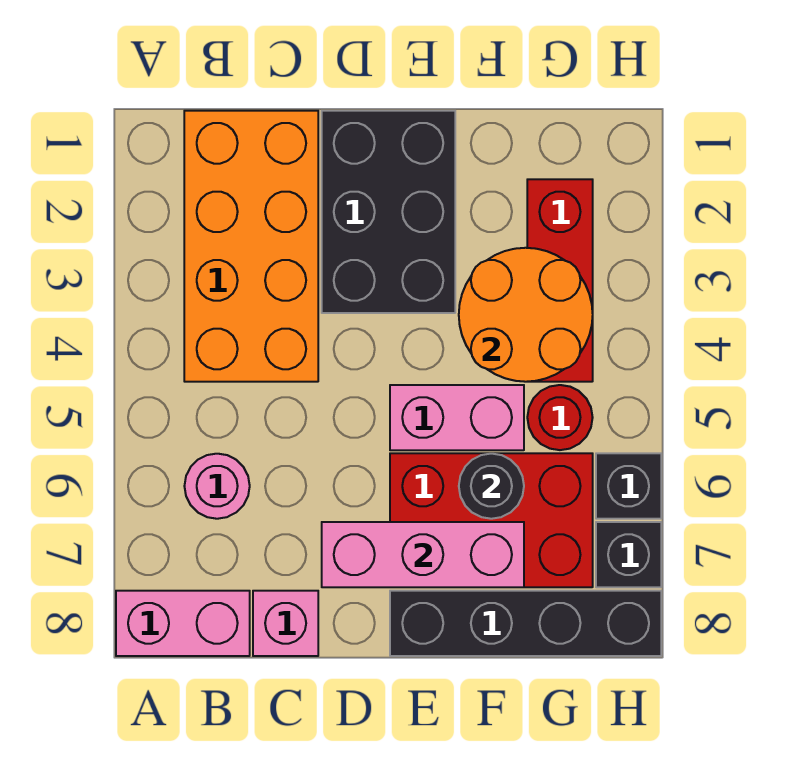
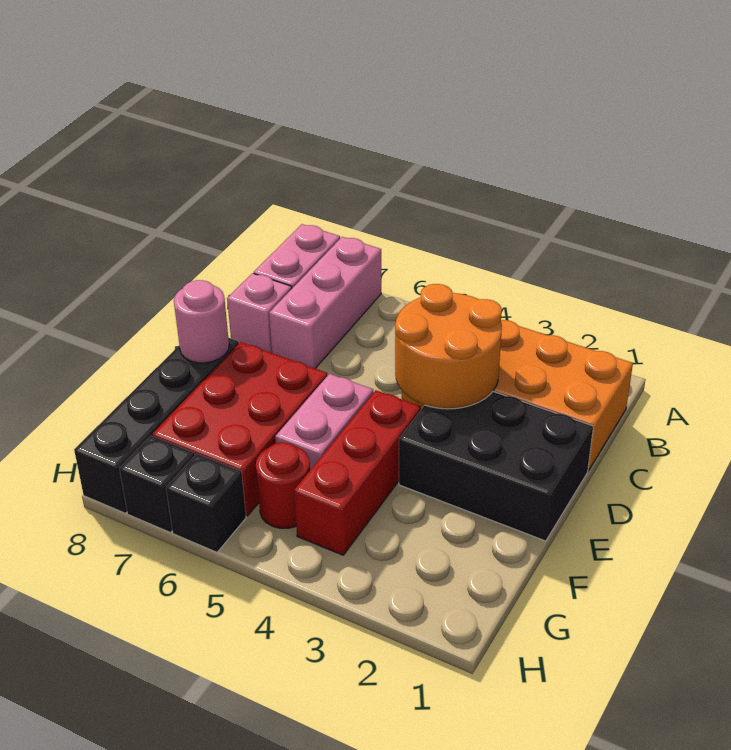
pink round brick B6 level 1 -> pink round brick E8 level 2
pink brick D7:F7 level 2 -> pink brick A7:C7 level 1
orange round brick F3:G4 level 2 -> orange round brick C3:D4 level 2
black round brick F6 level 2 -> none
red brick G2:G4 level 1 -> red brick E4:G4 level 1

